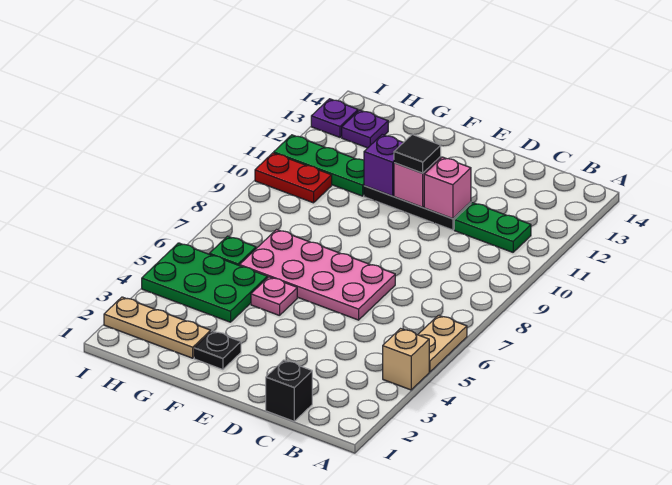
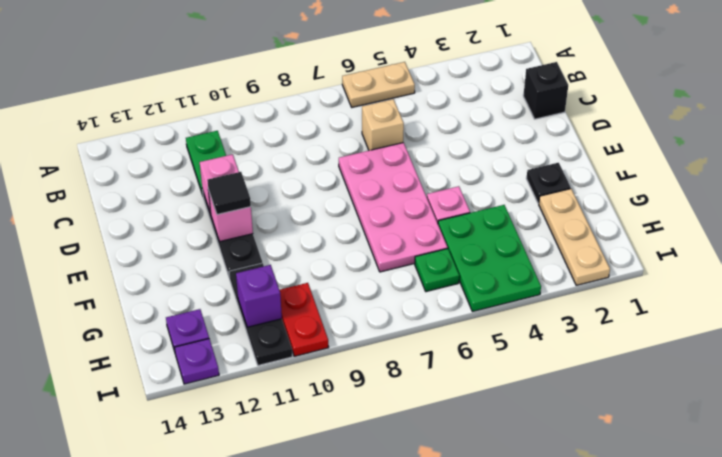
tan brick A4 level 1 -> tan brick C6 level 1
purple brick F11 level 2 -> purple brick H11 level 2
green plate G11:I11 level 1 -> black plate G11:I11 level 1

